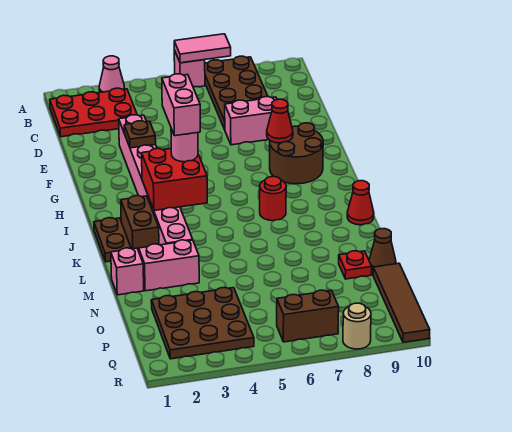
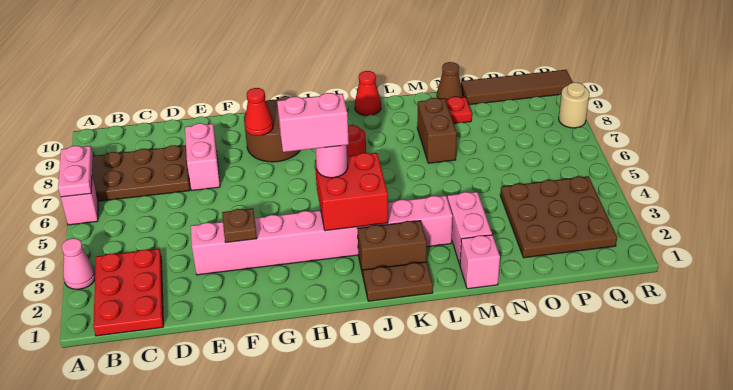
pink tile A6:A7 level 2 -> pink plate A6:A7 level 2
brown brick Q6:Q7 level 1 -> brown brick M7:M8 level 1

